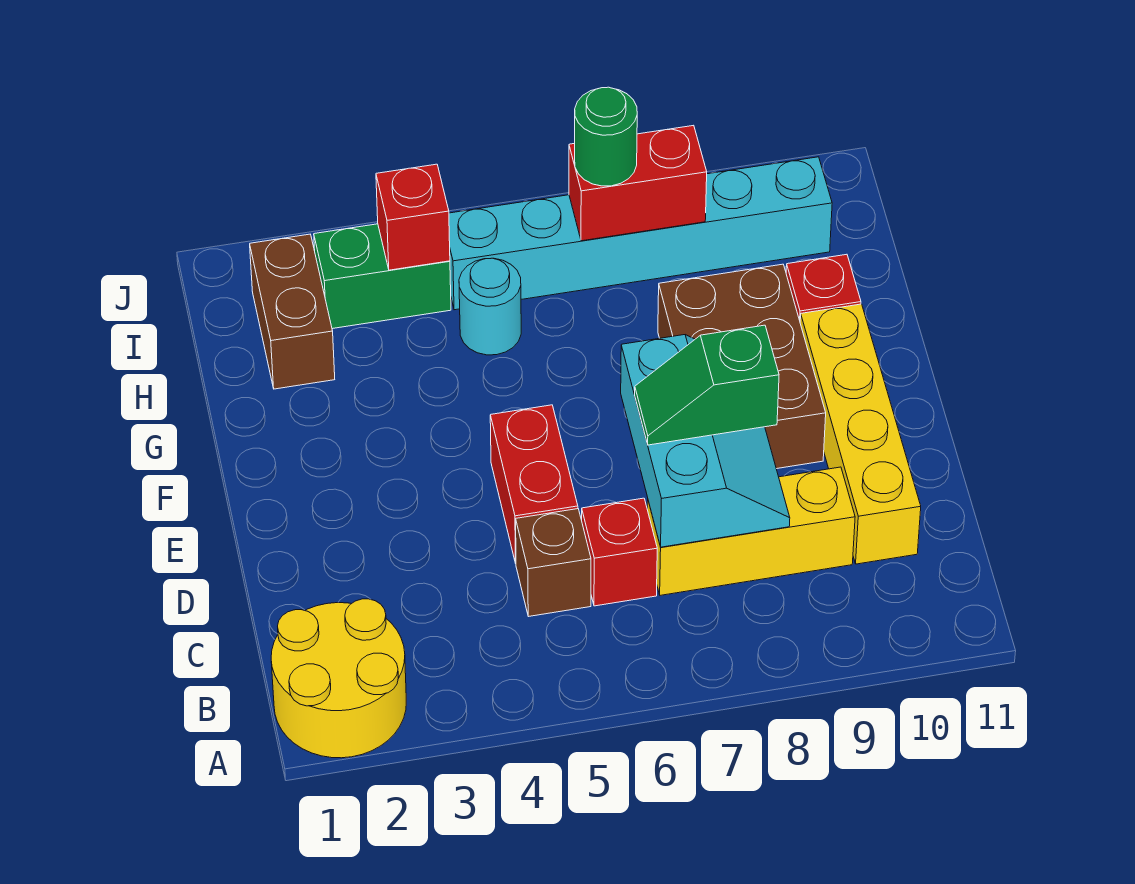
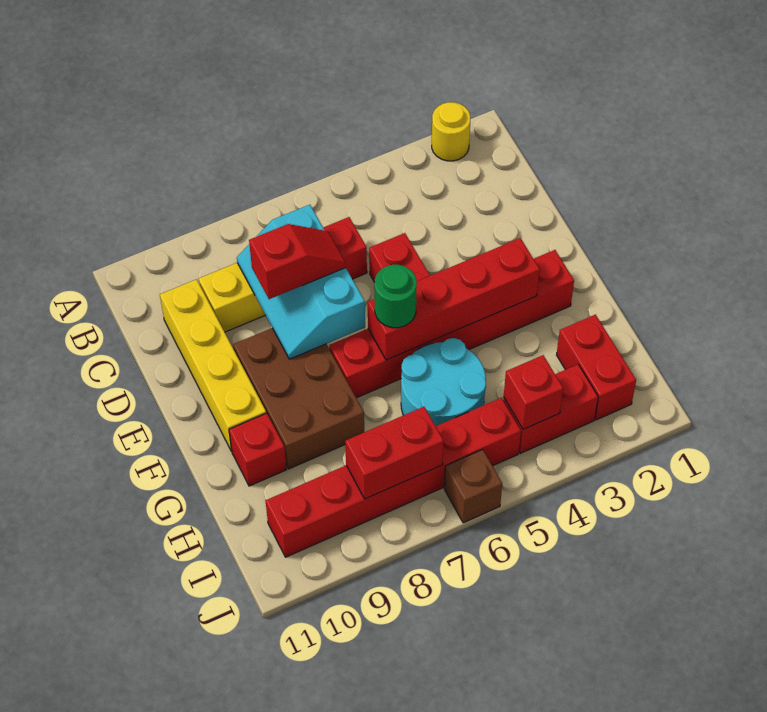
yellow round brick A1:B2 level 1 -> yellow round brick A2 level 1
brown brick C5 level 1 -> brown brick J6 level 1
green slope D7:D8 level 3 top 8 -> red slope D7:D8 level 3 top 8
none -> red brick F2:F7 level 1
none -> red brick F3:F6 level 2
brown brick H2:I2 level 1 -> red brick H2:I2 level 1
cyan round brick H5 level 1 -> cyan round brick G5:H6 level 1
green brick I3:I4 level 1 -> red brick I3:I4 level 1
cyan brick I5:I10 level 1 -> red brick I5:I10 level 1
green round brick I7 level 3 -> green round brick F6 level 3

